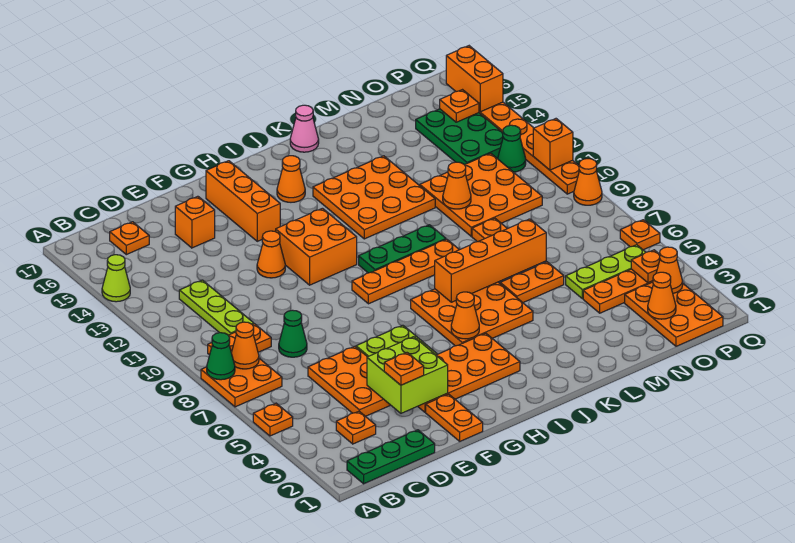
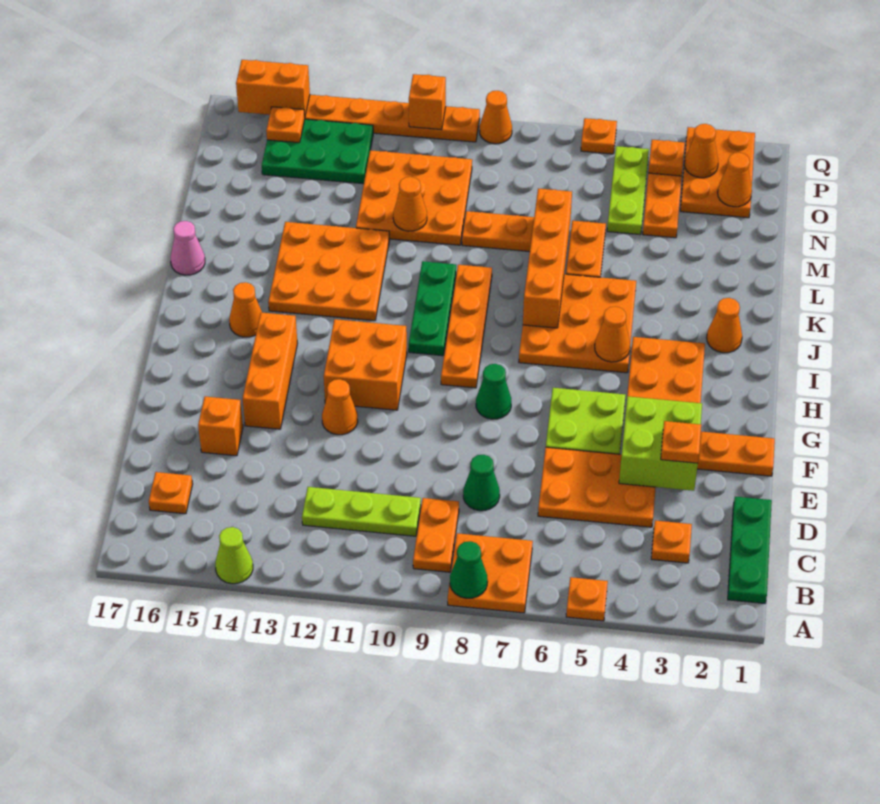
orange cone B8 level 2 -> orange cone J2 level 1
orange brick G14:G16 level 1 -> orange brick F14:H14 level 1
orange plate O1:P3 level 1 -> orange plate O2:Q3 level 1
green cone P12 level 1 -> green cone G8 level 1

